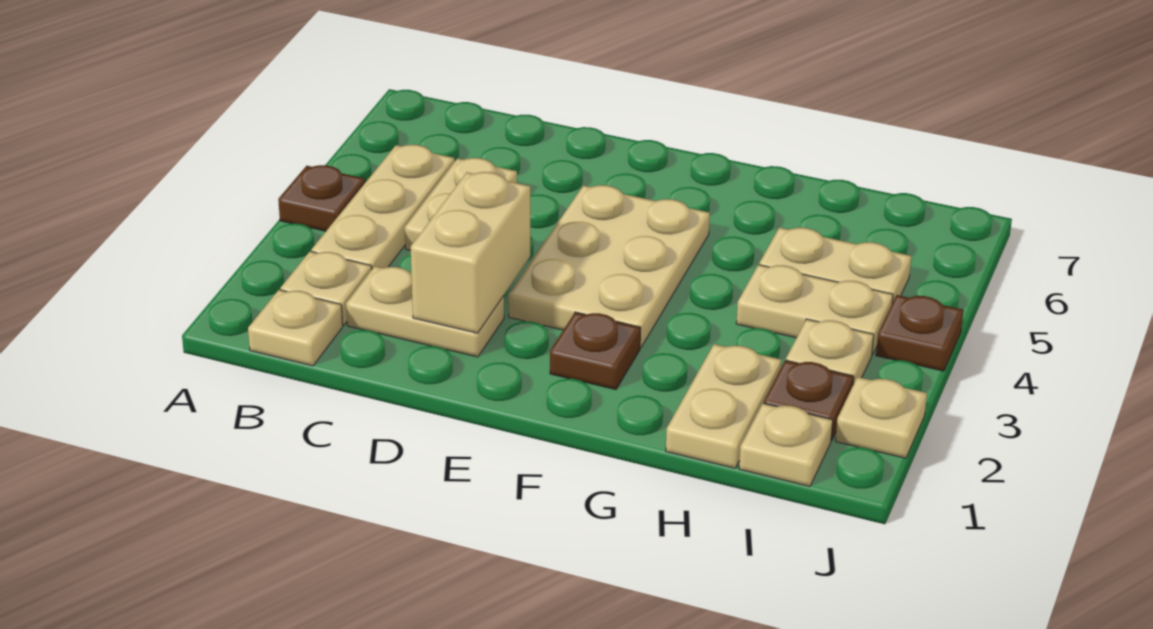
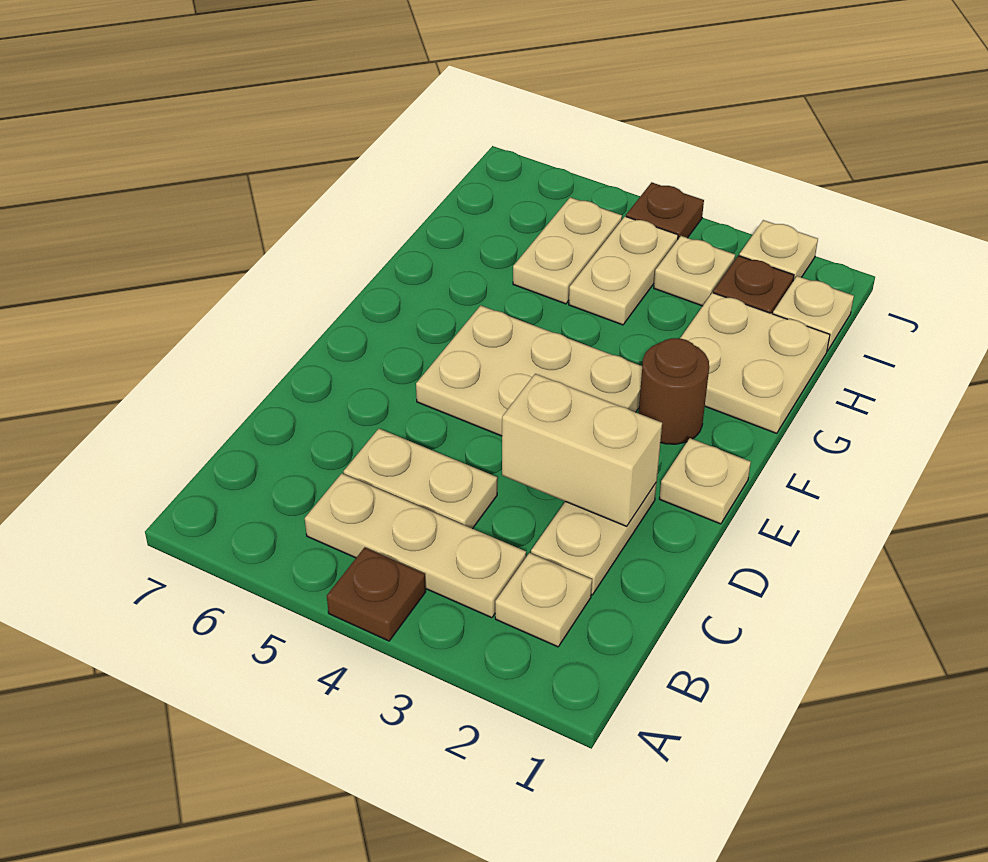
tan plate B1 level 1 -> tan plate E1 level 1
brown plate F2 level 1 -> brown round brick F2 level 1
tan plate H1:H2 level 1 -> tan plate G1:H2 level 1

